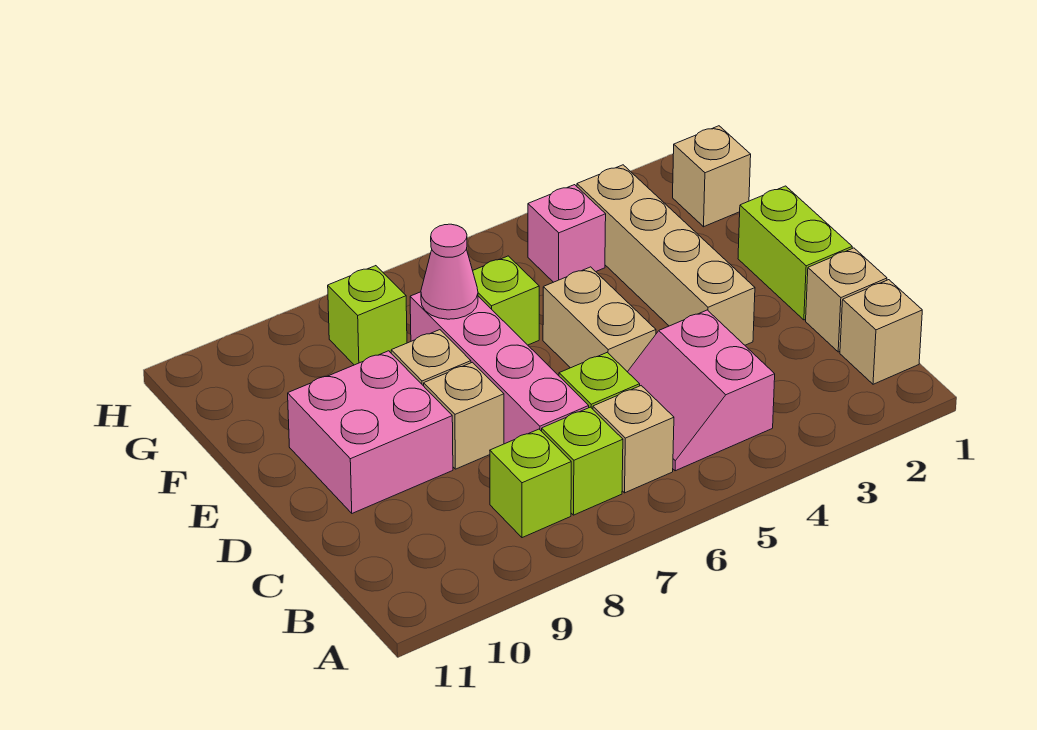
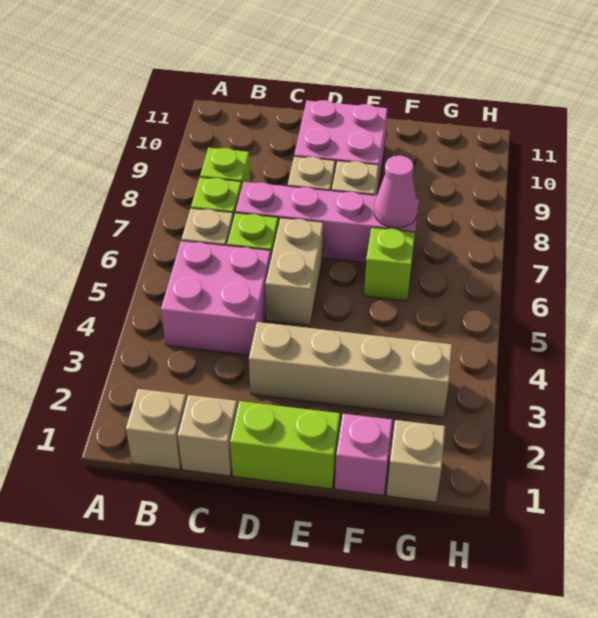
pink slope B4:C5 level 1 top 4 -> pink brick B4:C5 level 1
tan brick D5:E5 level 1 -> tan brick D5:D6 level 1
pink brick G4 level 1 -> pink brick F1 level 1
lime brick G8 level 1 -> none

